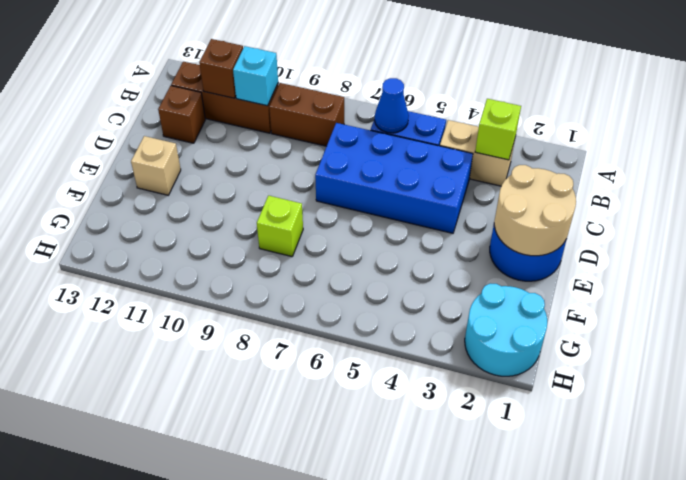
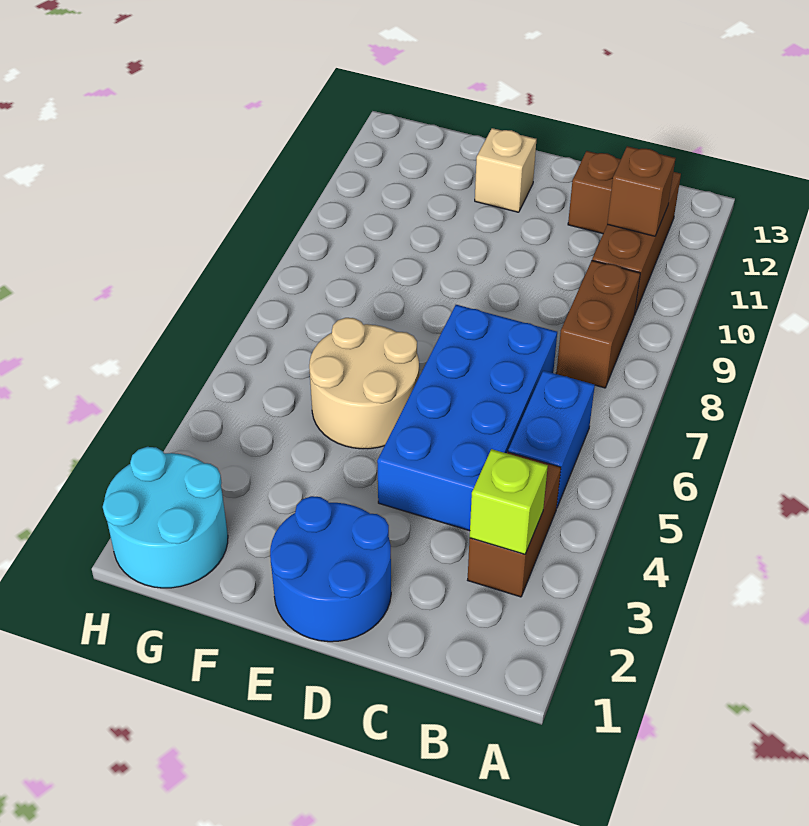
tan brick B3:B4 level 1 -> brown brick B3:B4 level 1
blue cone B6 level 2 -> none
cyan brick B10 level 2 -> none
tan round brick D1:E2 level 2 -> tan round brick E5:F6 level 1
lime brick F8 level 1 -> none

